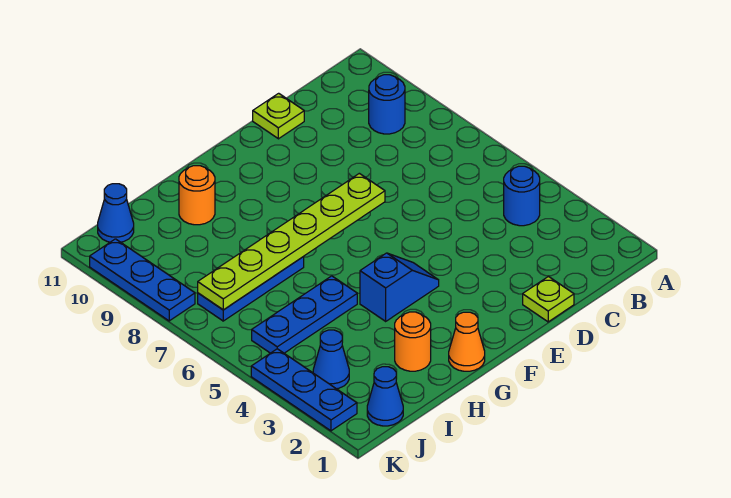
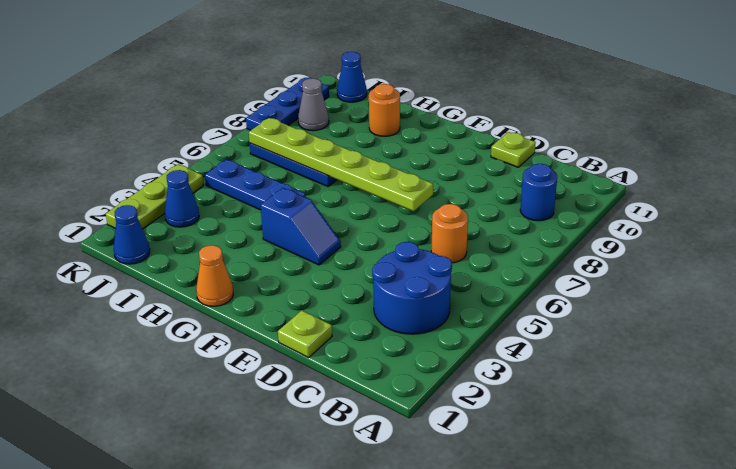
blue round brick B4 level 1 -> blue round brick B3:C4 level 1
orange round brick H2 level 1 -> orange round brick C6 level 1
none -> grey cone J9 level 1
blue plate K2:K4 level 1 -> lime plate K2:K4 level 1

